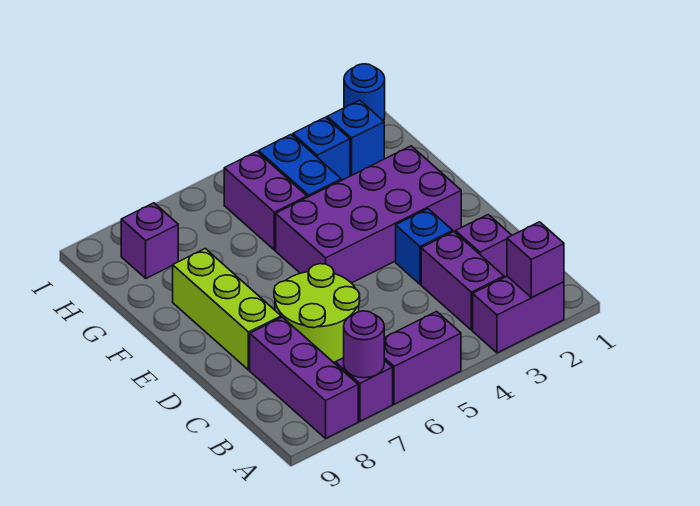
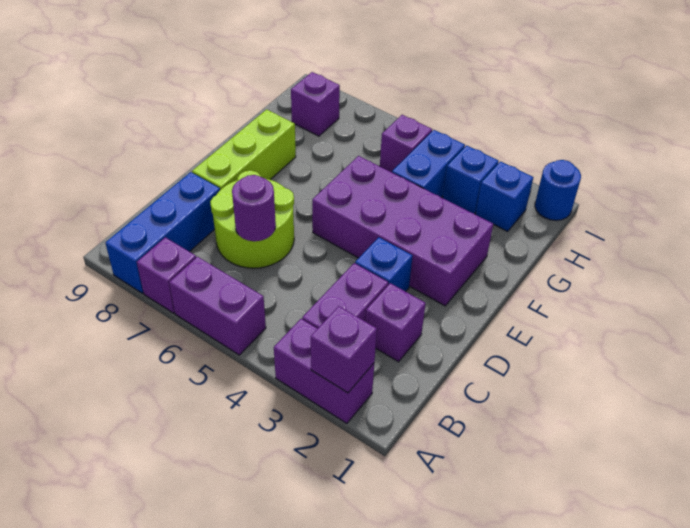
purple round brick A7 level 2 -> purple round brick C6 level 2
purple brick A8:C8 level 1 -> blue brick A8:C8 level 1
purple brick G5:H5 level 1 -> purple brick H5 level 1

